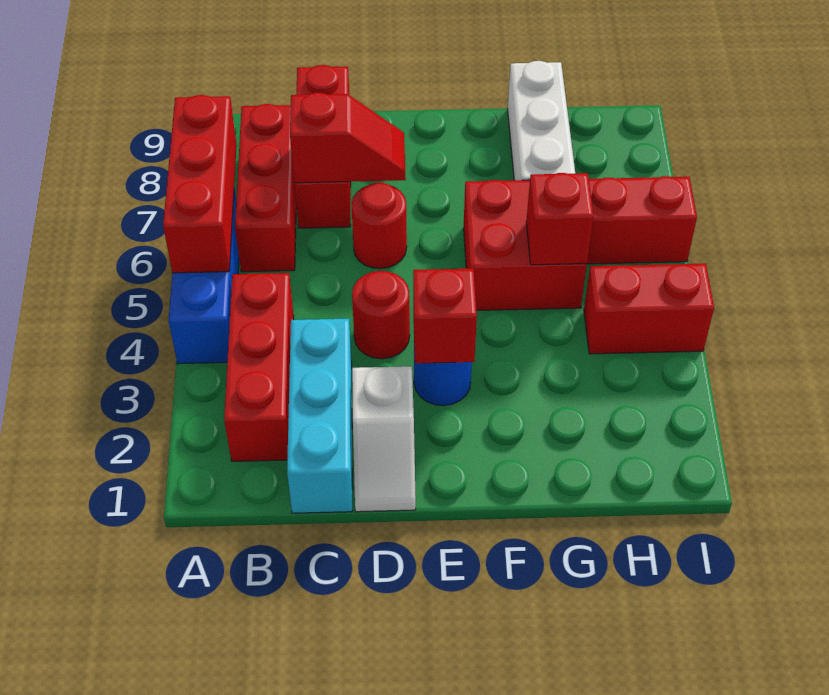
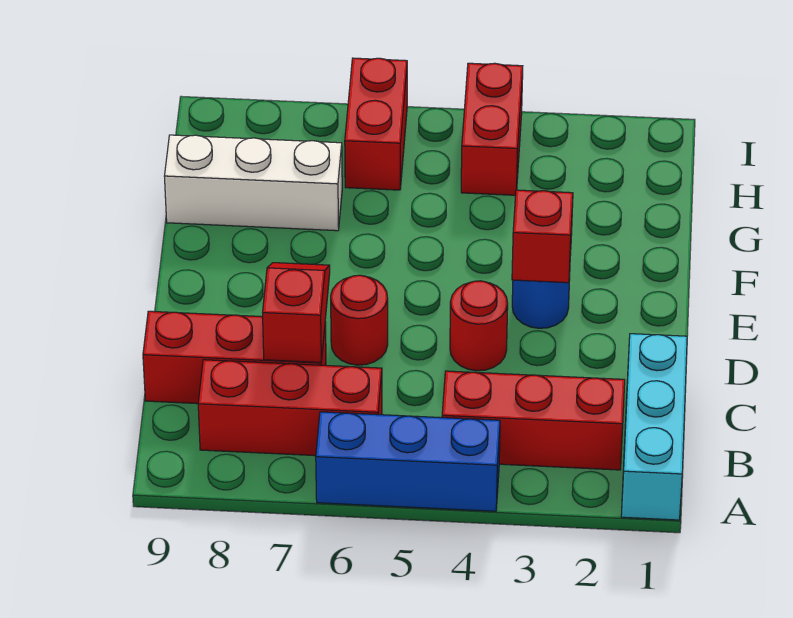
red brick A5:A7 level 2 -> none
cyan brick C1:C3 level 1 -> cyan brick A1:C1 level 1
white slope D1:D2 level 1 top 2 -> none
red brick F5:G6 level 1 -> none
red brick G5 level 2 -> none

